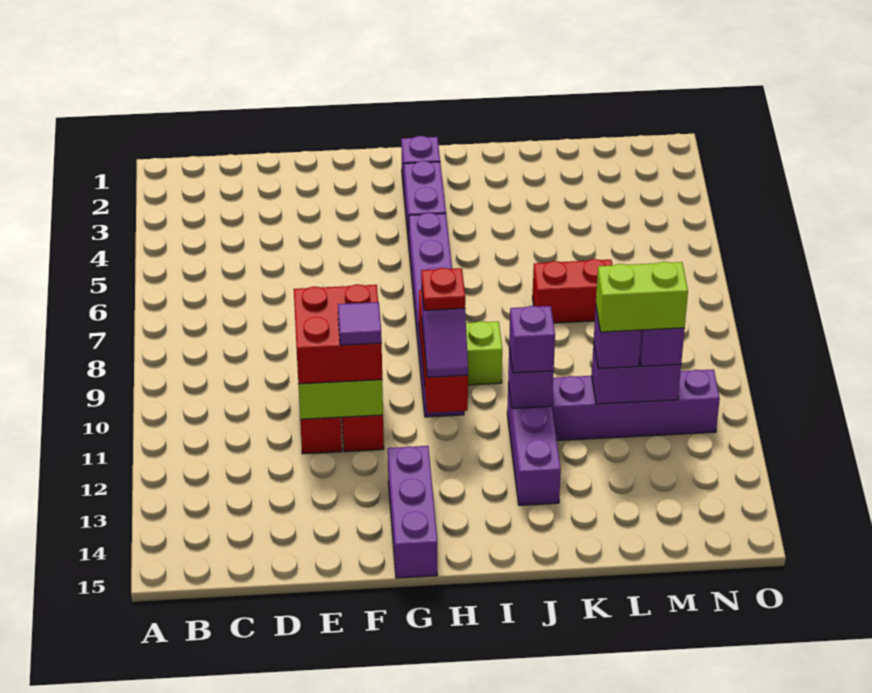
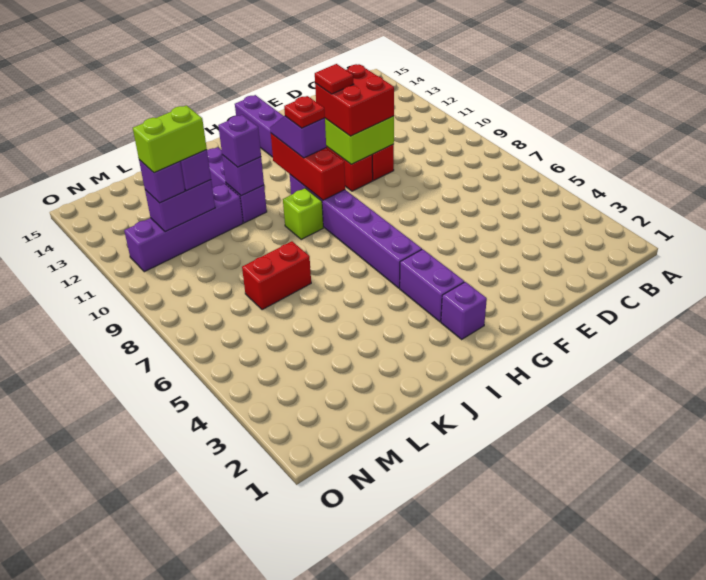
purple tile F11 level 4 -> red tile F11 level 4

